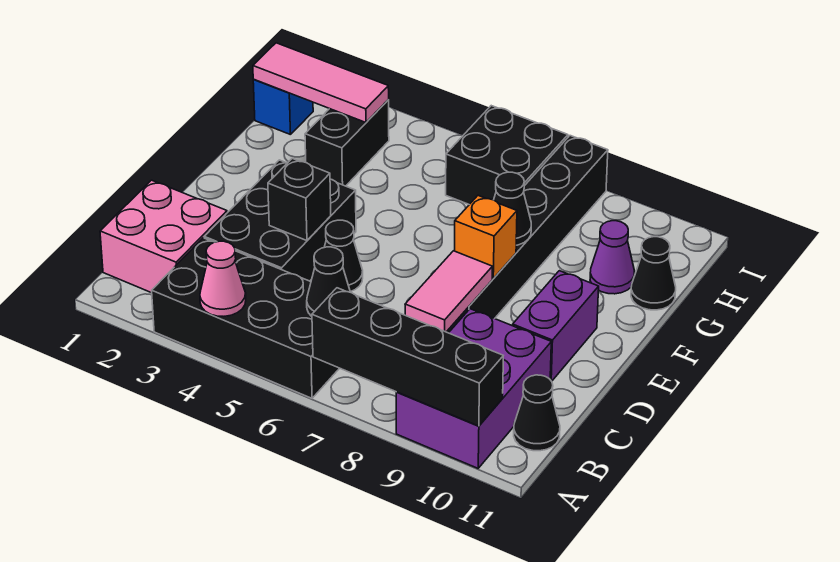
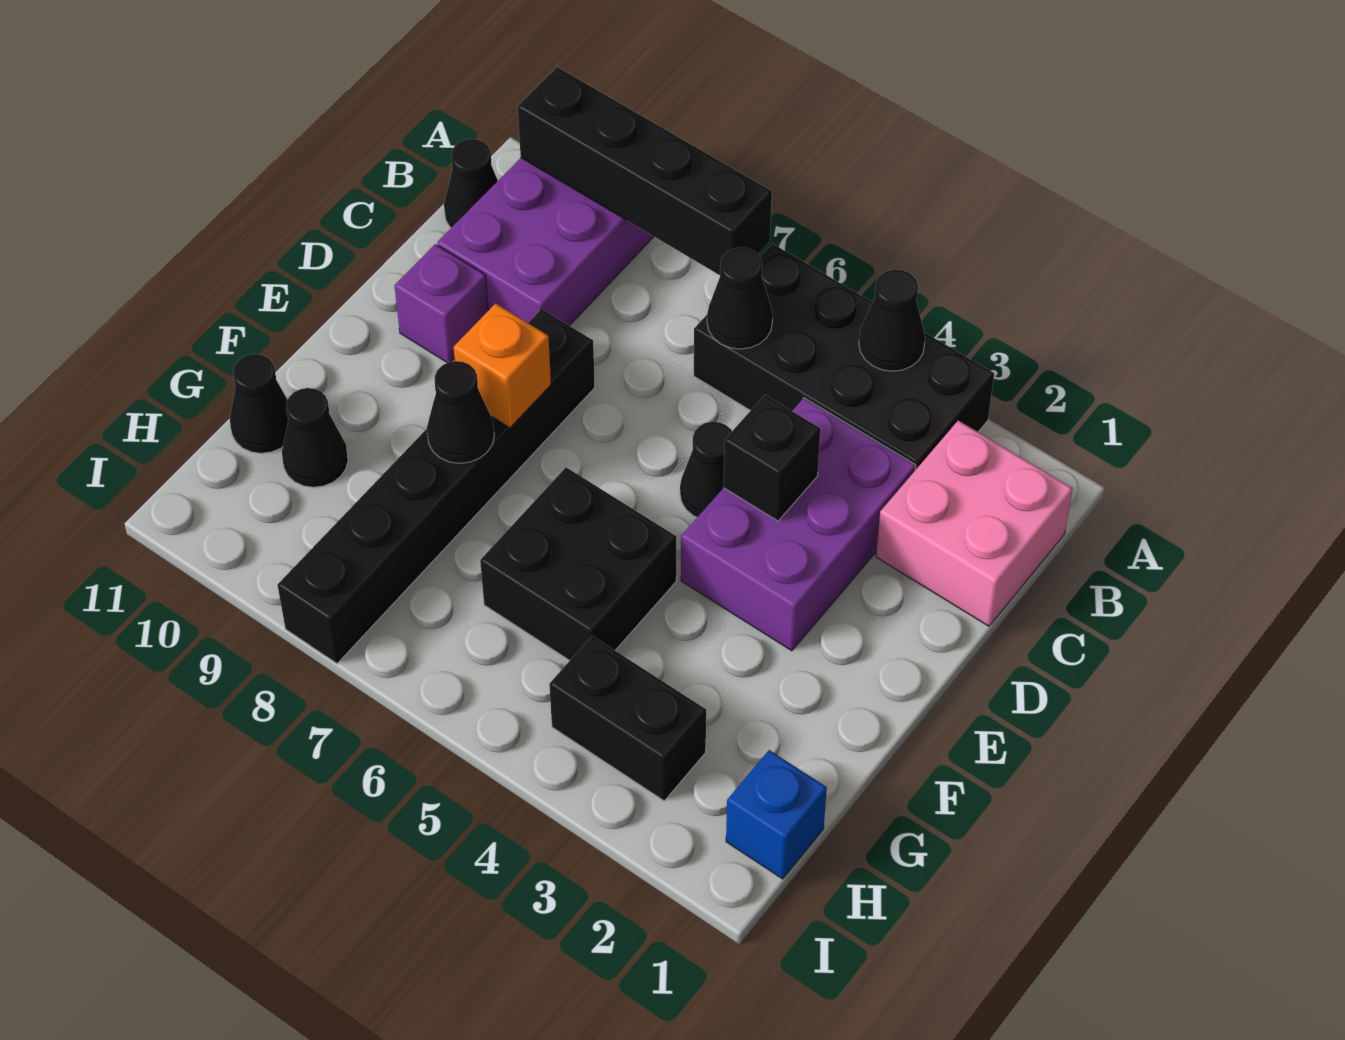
pink cone A4 level 2 -> black cone A4 level 2
black brick C3:E4 level 1 -> purple brick C3:E4 level 1
pink tile C8:D8 level 2 -> none
purple brick D10:E10 level 1 -> purple brick D10 level 1
black brick G3:H3 level 1 -> black brick H3:H4 level 1
purple cone G10 level 1 -> black cone G10 level 1
pink tile H1:H3 level 2 -> none
black brick H6:I7 level 1 -> black brick F5:G6 level 1

